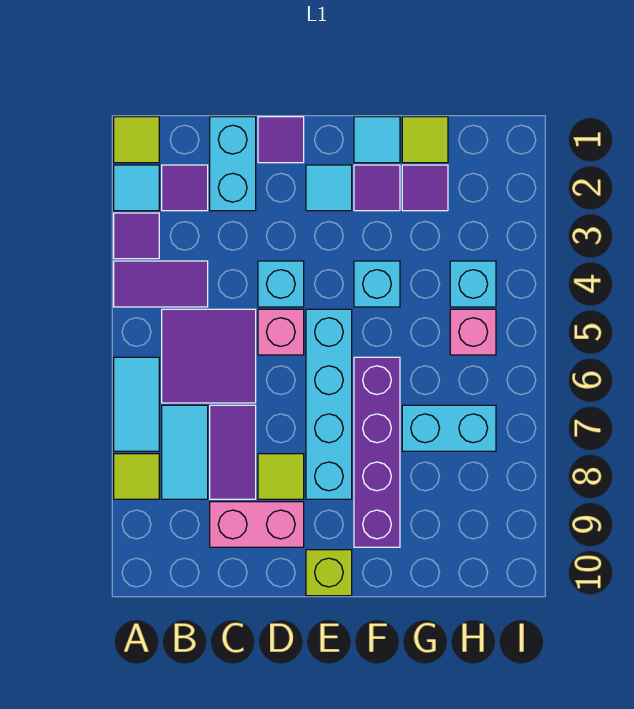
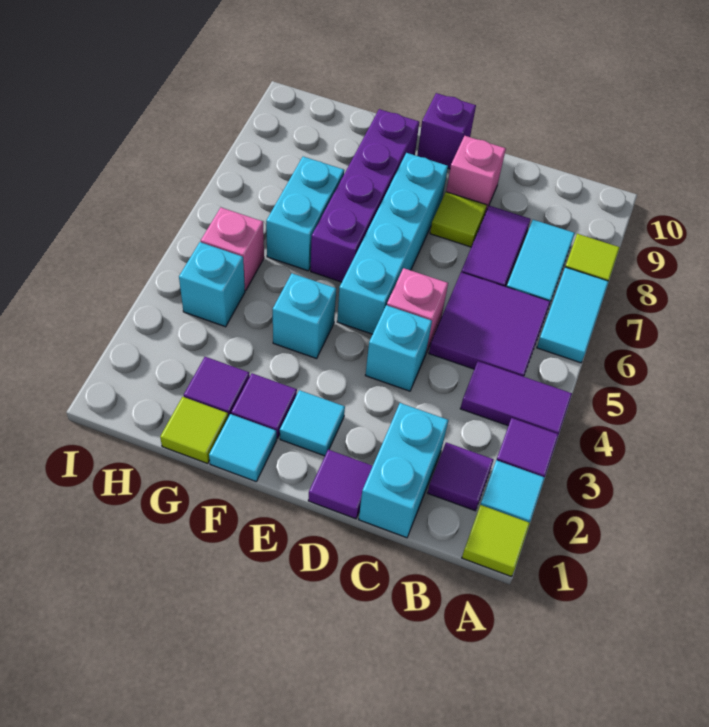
pink brick C9:D9 level 1 -> pink brick D9 level 1
lime brick E10 level 1 -> purple brick E10 level 1
cyan brick G7:H7 level 1 -> cyan brick G6:G7 level 1

